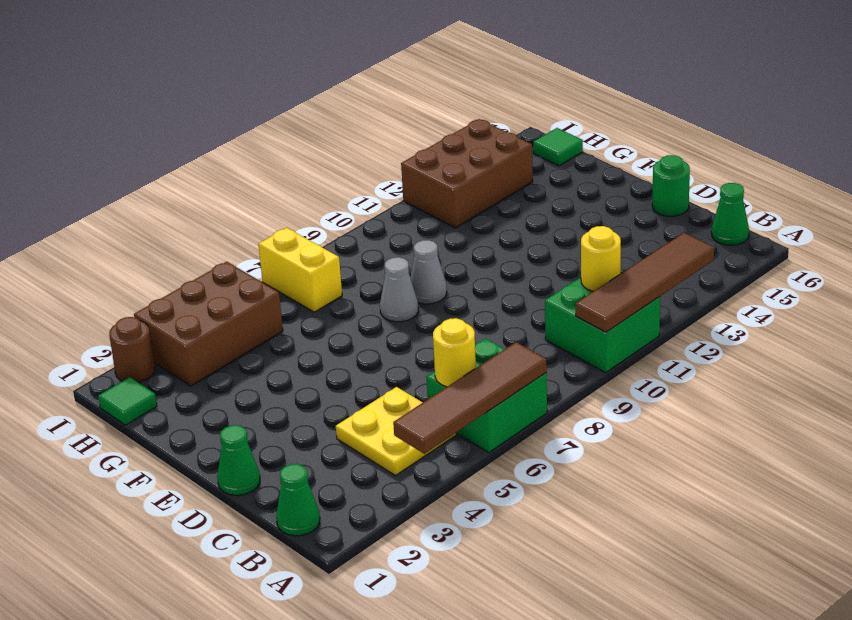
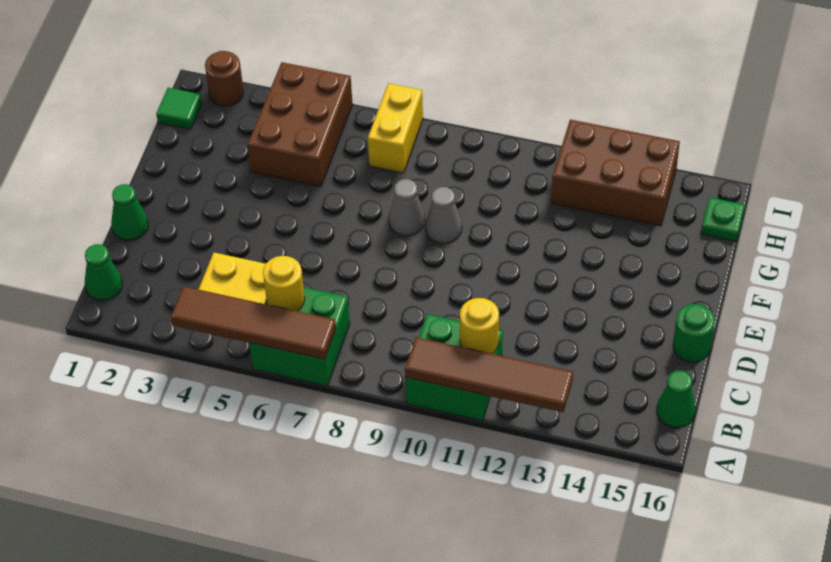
brown brick H3:I5 level 1 -> brown brick G4:I5 level 1
green tile H16 level 1 -> green plate H16 level 1

